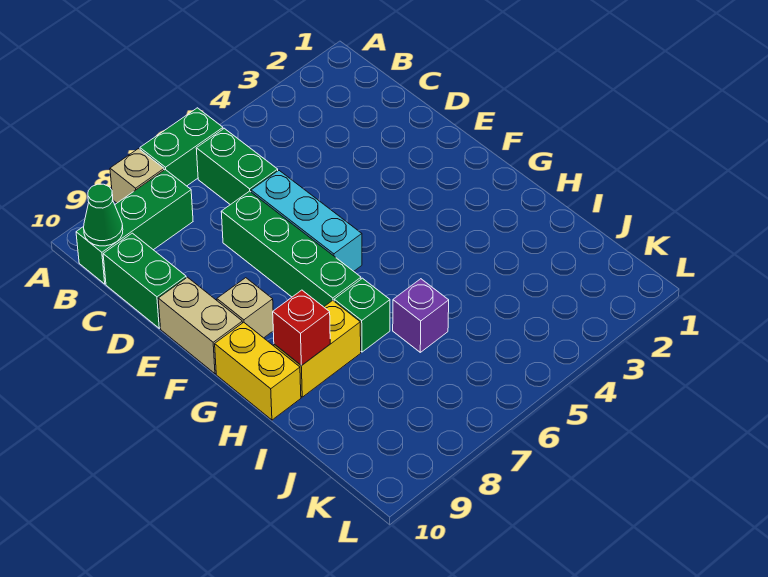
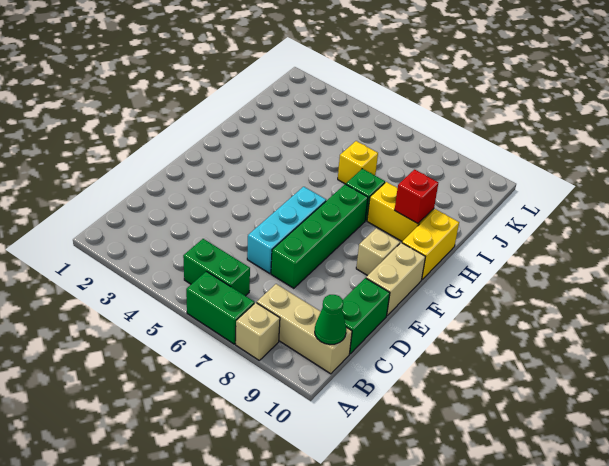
green brick B6:C6 level 1 -> green brick B5:B6 level 1
green brick B8:B10 level 1 -> tan brick B8:B10 level 1
purple brick I6 level 1 -> yellow brick I6 level 1

